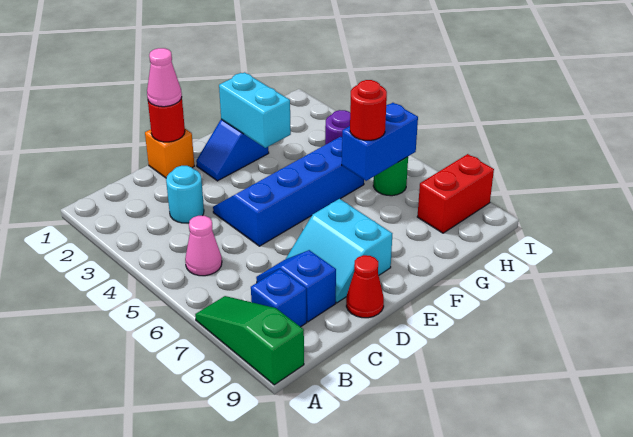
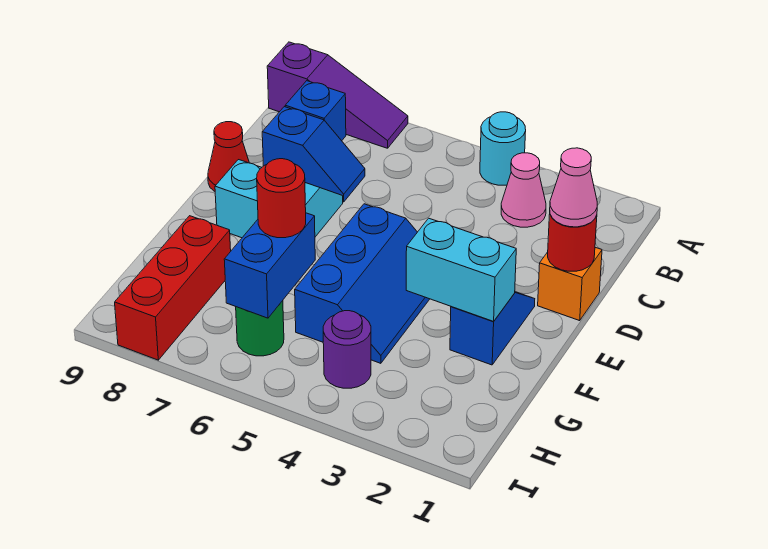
green slope A7:A9 level 1 top 9 -> purple slope A7:A9 level 1 top 9
pink cone B5 level 1 -> pink cone B3 level 1
cyan round brick C3 level 1 -> cyan round brick A4 level 1
blue slope D4:G5 level 1 top 5 -> blue slope E4:G5 level 1 top 5
red brick H8:I8 level 1 -> red brick G8:I8 level 1

